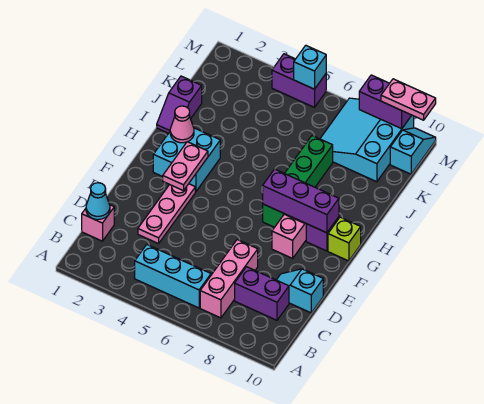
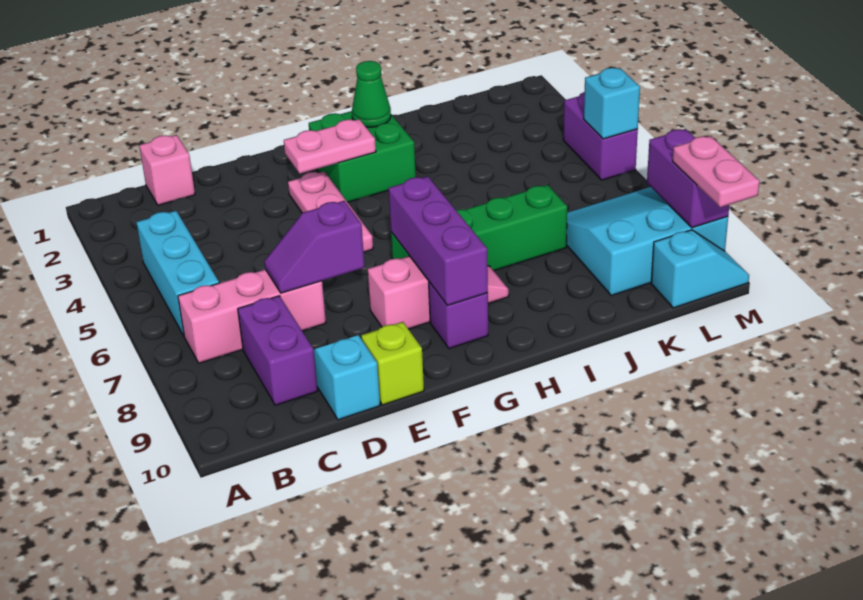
cyan cone C1 level 2 -> none
pink plate D3:F3 level 1 -> pink plate F3:F5 level 1
cyan brick G2:H3 level 1 -> green brick G2:H3 level 1
lime brick G10 level 1 -> lime brick E10 level 1
pink cone H2 level 2 -> green cone H2 level 2
purple slope I1:J1 level 1 top J -> purple slope D7:E7 level 2 top E

